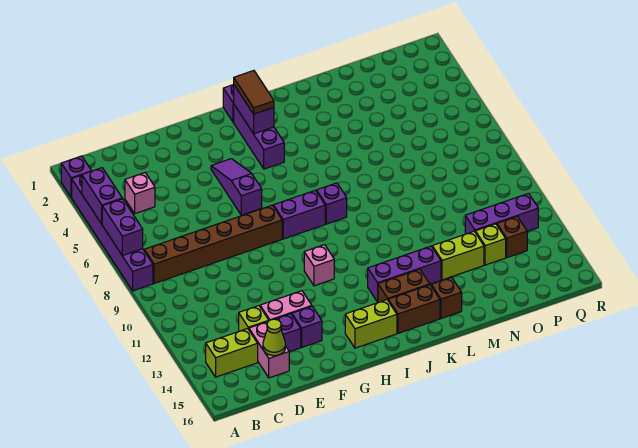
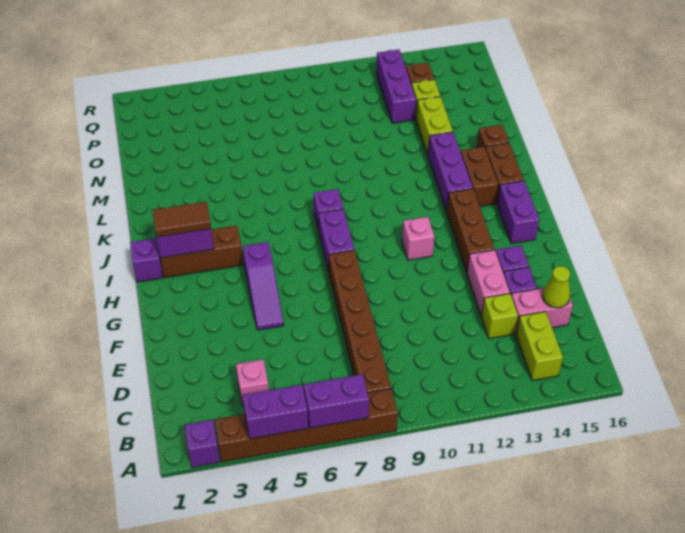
purple brick A3:A8 level 1 -> brown brick A3:A8 level 1
purple slope G4:G6 level 1 top 6 -> purple slope F5:H5 level 1 top H
none -> brown brick G13:I13 level 1
lime brick H15:I15 level 1 -> purple brick H15:I15 level 1
purple brick I2:I4 level 1 -> brown brick I2:I4 level 1

